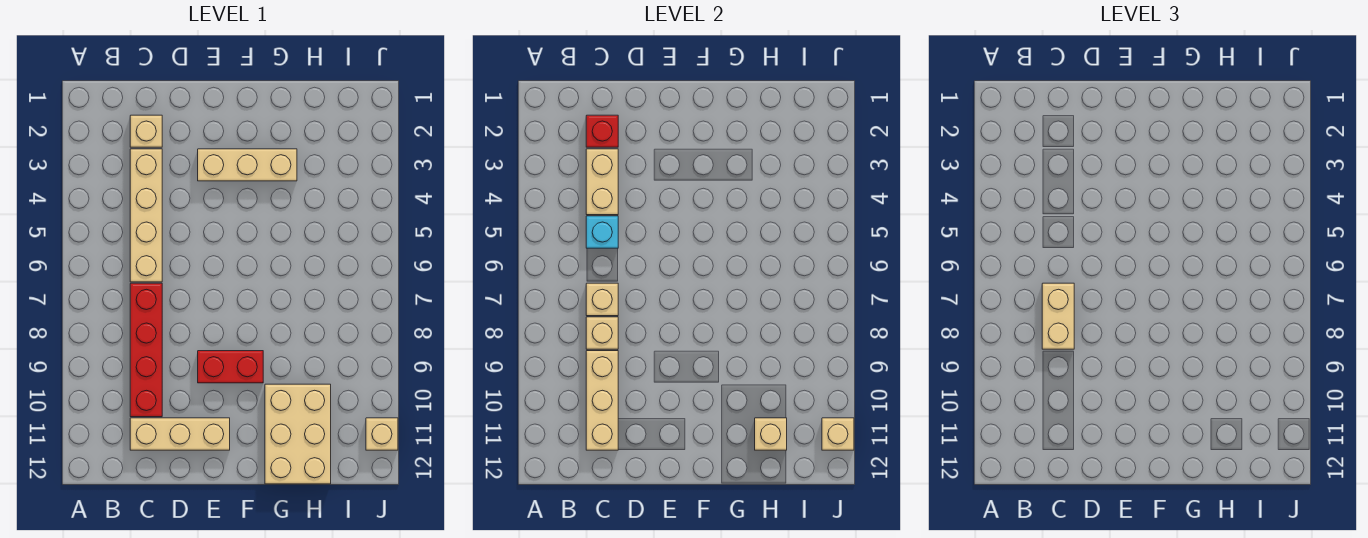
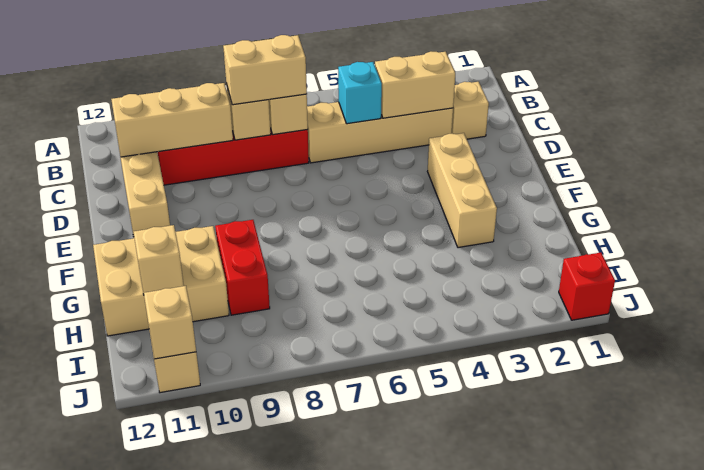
red brick C2 level 2 -> red brick J1 level 1
red brick E9:F9 level 1 -> red brick G9:H9 level 1

